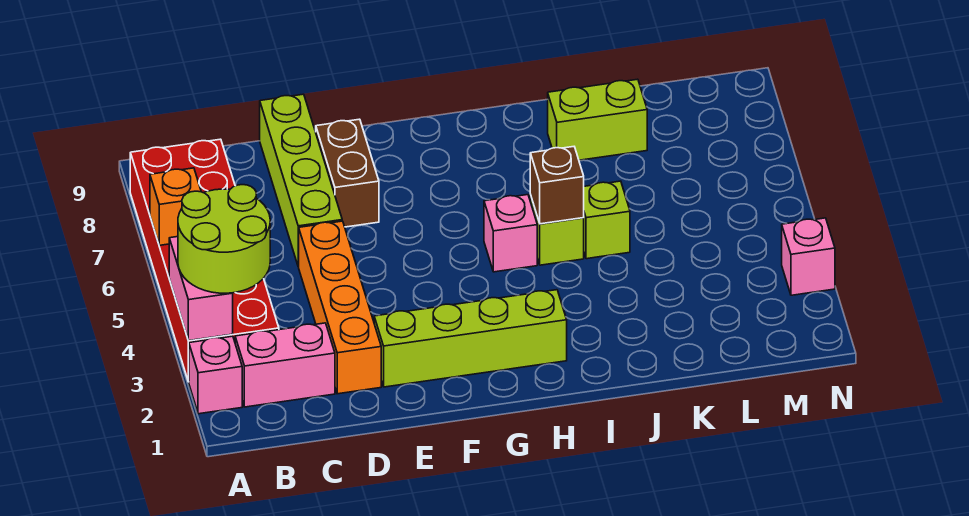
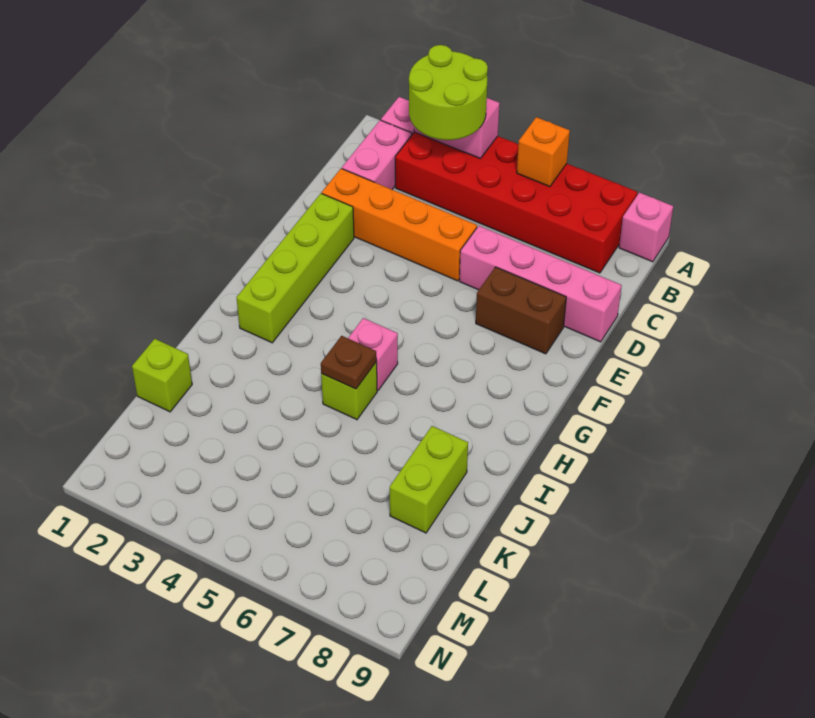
lime brick D6:D9 level 1 -> pink brick D6:D9 level 1
brown brick I5 level 2 -> brown plate I5 level 2
lime brick J5 level 1 -> lime brick K1 level 1
pink brick N3 level 1 -> pink brick A9 level 1

